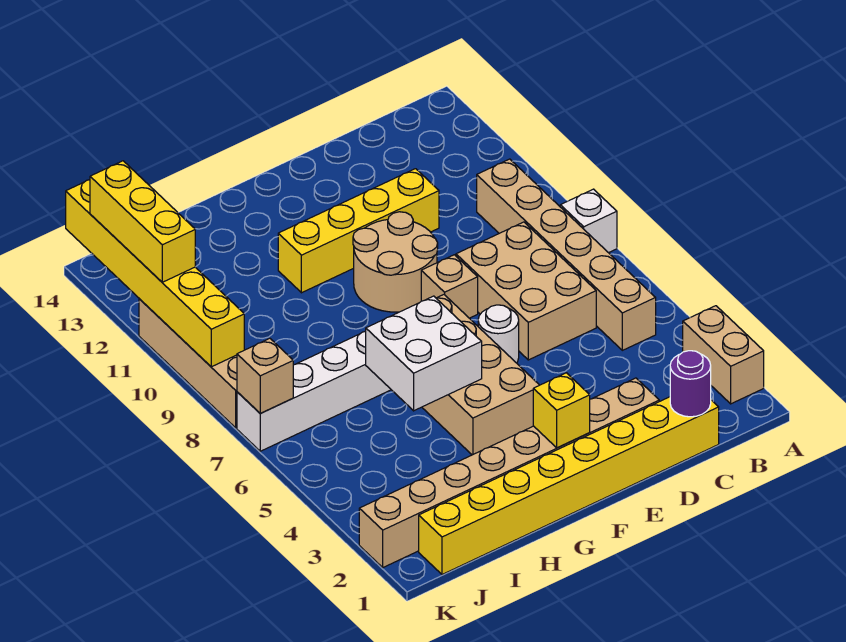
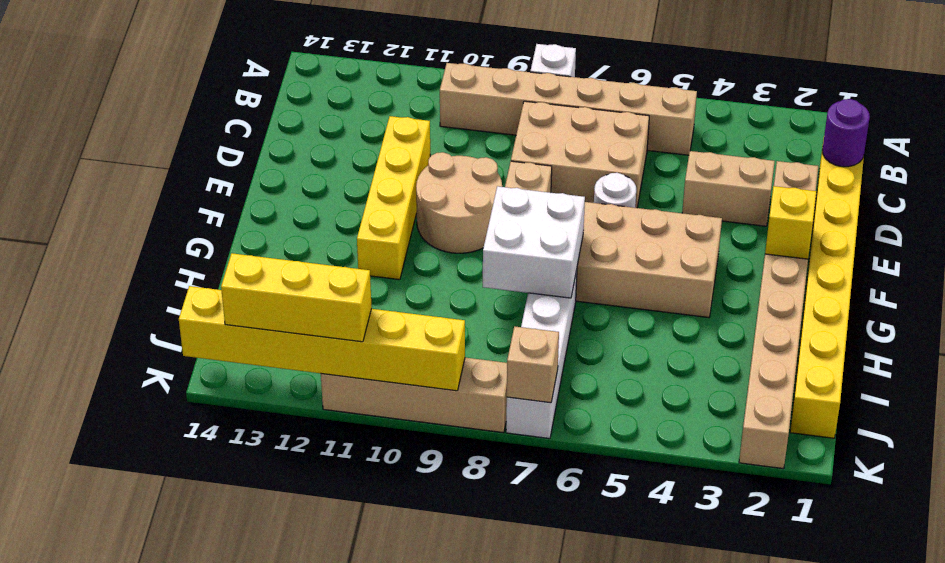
tan brick A2:A3 level 1 -> tan brick D3:D4 level 1
white brick G5:H6 level 2 -> white brick G7:H8 level 2

